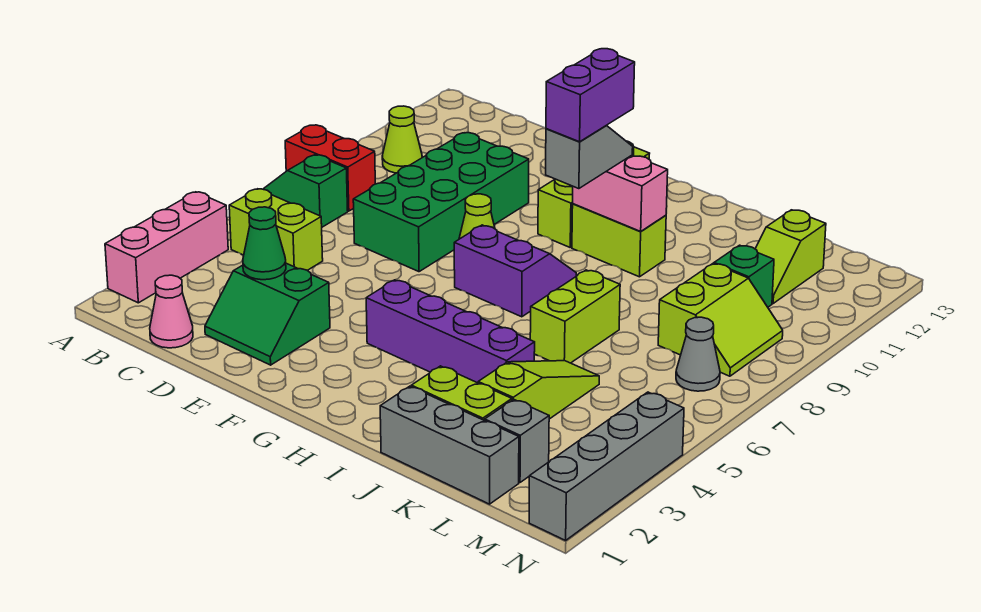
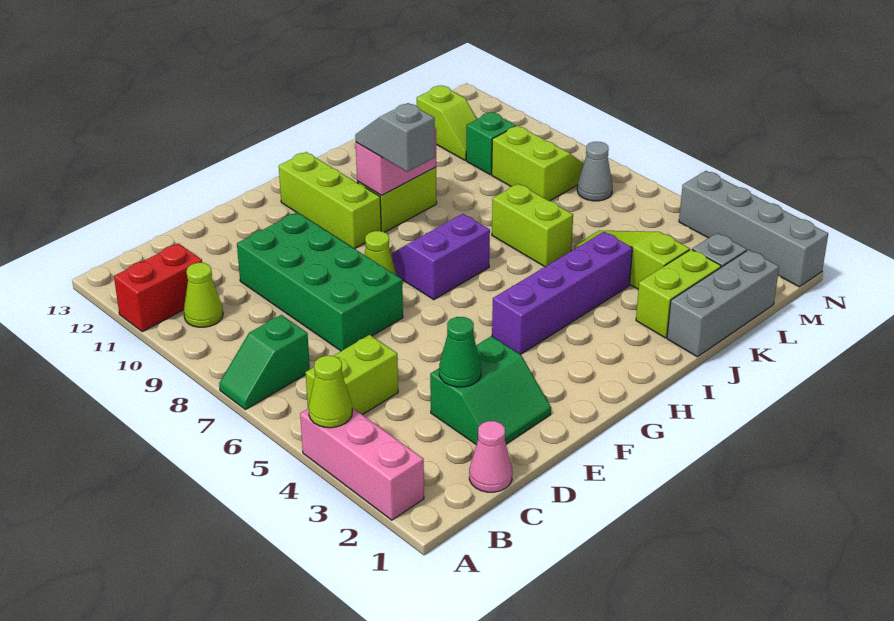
none -> lime cone A4 level 2
red brick A8:B8 level 1 -> red brick A11:B11 level 1
purple brick H9:H10 level 4 -> none

